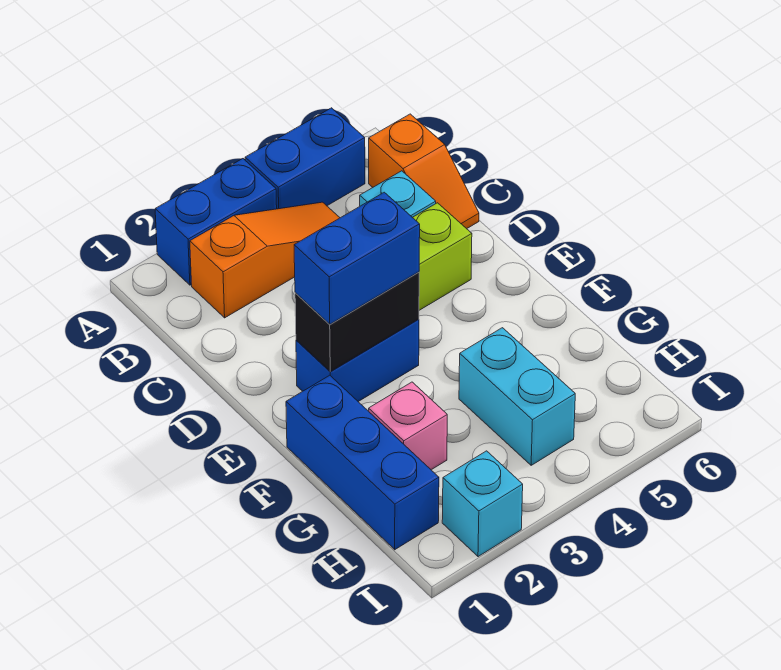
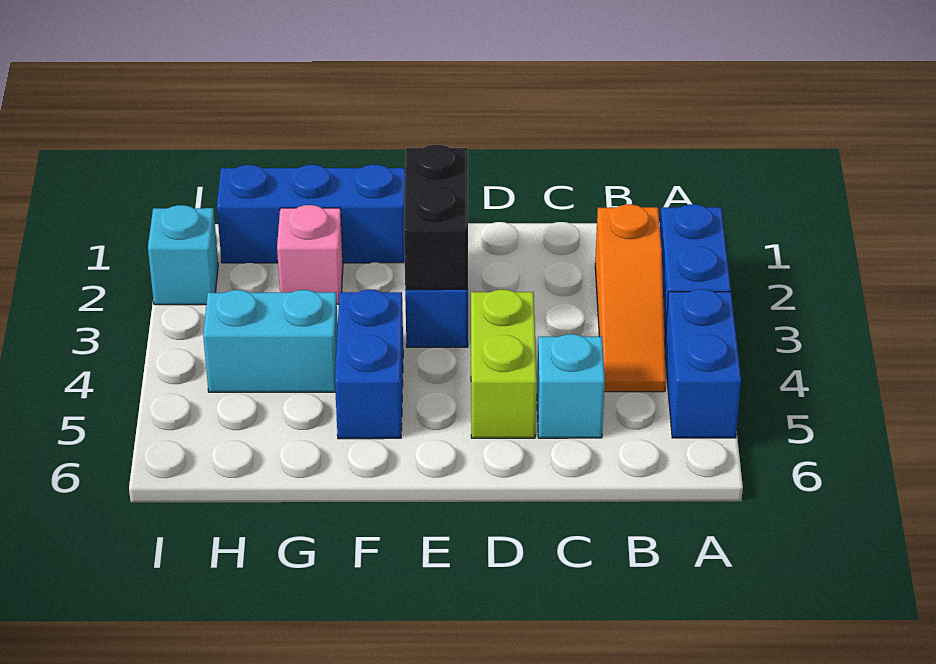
orange slope B6:C6 level 1 top B -> none
blue brick E2:E3 level 3 -> blue brick F4:F5 level 1

